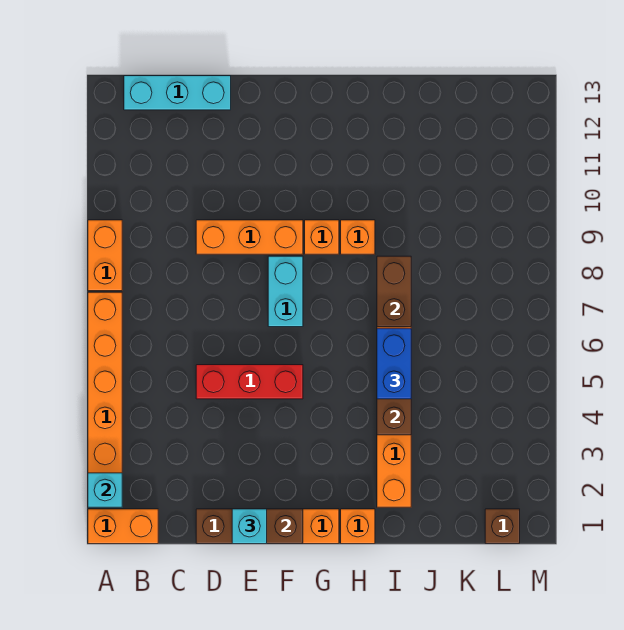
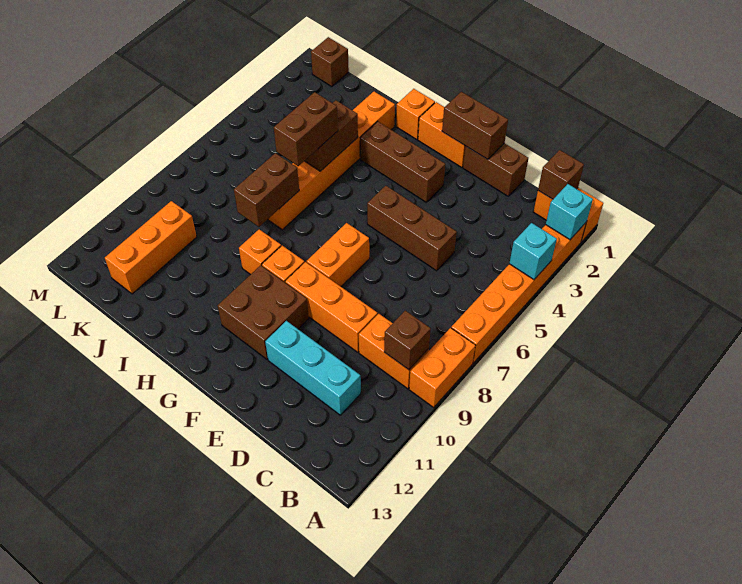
none -> brown brick B1 level 2
none -> orange brick B9:C9 level 1
none -> brown brick B9 level 2
cyan brick B13:D13 level 1 -> cyan brick C11:E11 level 1
red brick D5:F5 level 1 -> brown brick D5:F5 level 1
cyan brick E1 level 3 -> cyan brick A4 level 2
none -> brown brick F3:H3 level 1
cyan brick F7:F8 level 1 -> orange brick F7:F8 level 1
none -> brown brick F10:G11 level 1
blue brick I5:I6 level 3 -> brown brick I5:I6 level 3
none -> orange brick K10:K12 level 1

